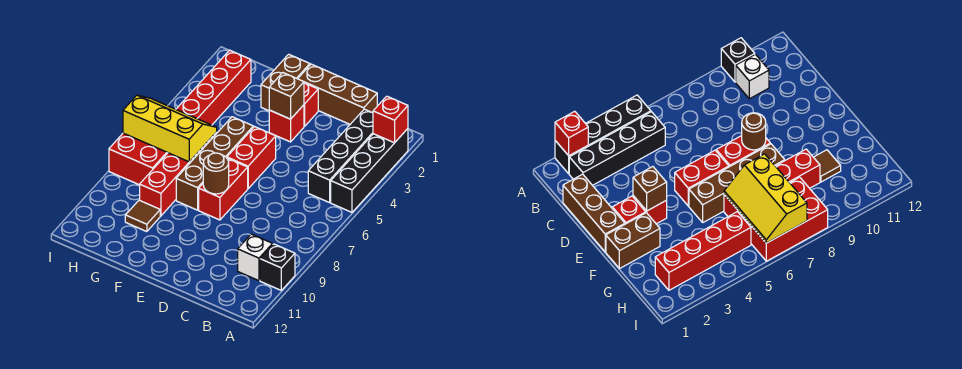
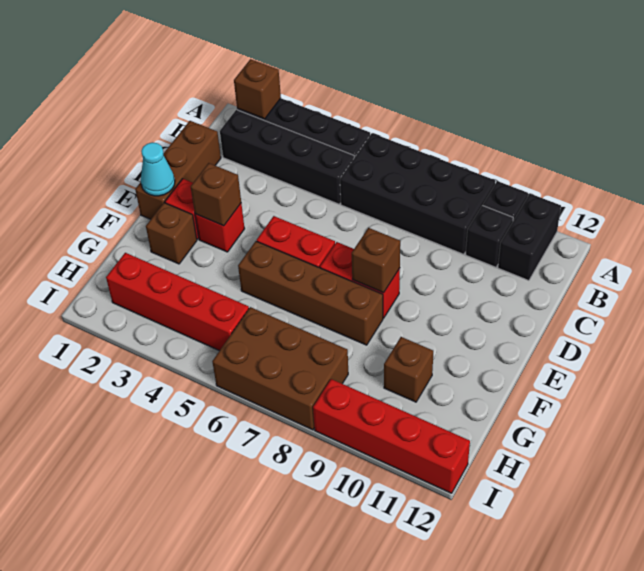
red brick A2 level 2 -> brown brick A2 level 2
none -> black brick A6:B9 level 1
none -> black brick A11:B11 level 1
white brick B10 level 1 -> black brick B10 level 1
none -> cyan cone E1 level 2
brown round brick E8 level 2 -> brown brick E8 level 2
brown brick F1:F2 level 1 -> brown brick F2 level 1
red brick G6:G9 level 1 -> red brick I9:I12 level 1
yellow slope G6:I7 level 2 top 7 -> none
brown tile G10 level 1 -> brown brick G10 level 1
red brick H6:I8 level 1 -> brown brick H6:I8 level 1

